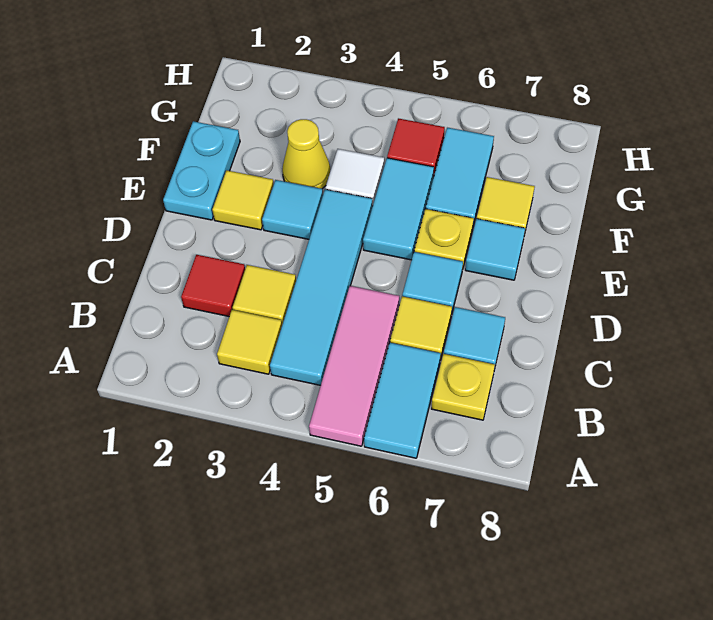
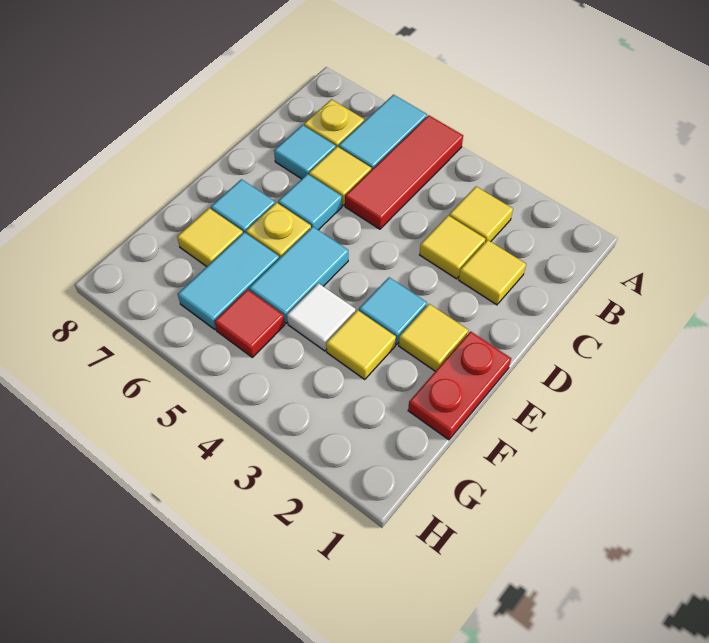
pink tile A5:C5 level 1 -> red tile A5:C5 level 1
cyan tile B4:E4 level 1 -> none
red tile C2 level 1 -> yellow tile C2 level 1
cyan plate E1:F1 level 1 -> red plate E1:F1 level 1
yellow cone F3 level 1 -> yellow tile F3 level 1

